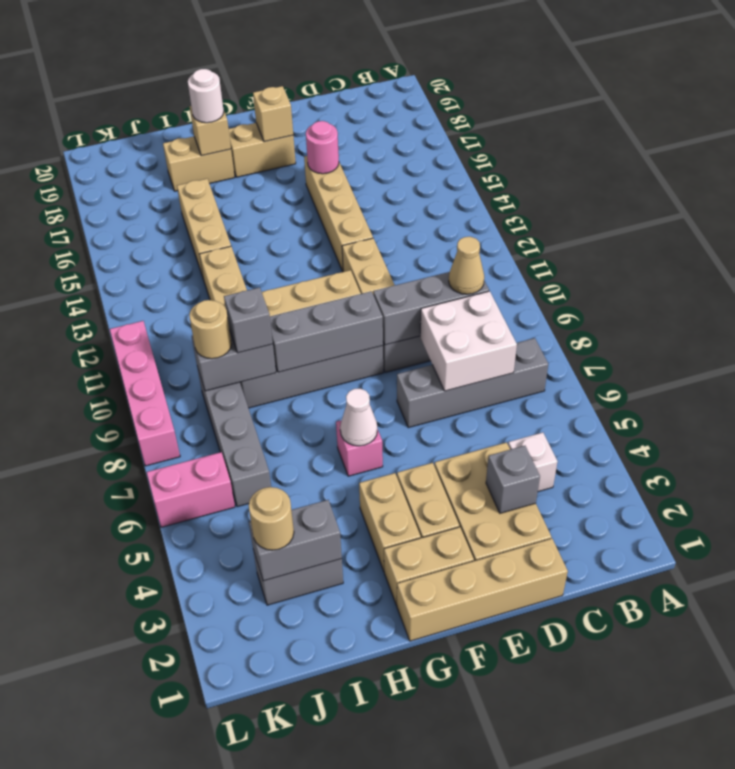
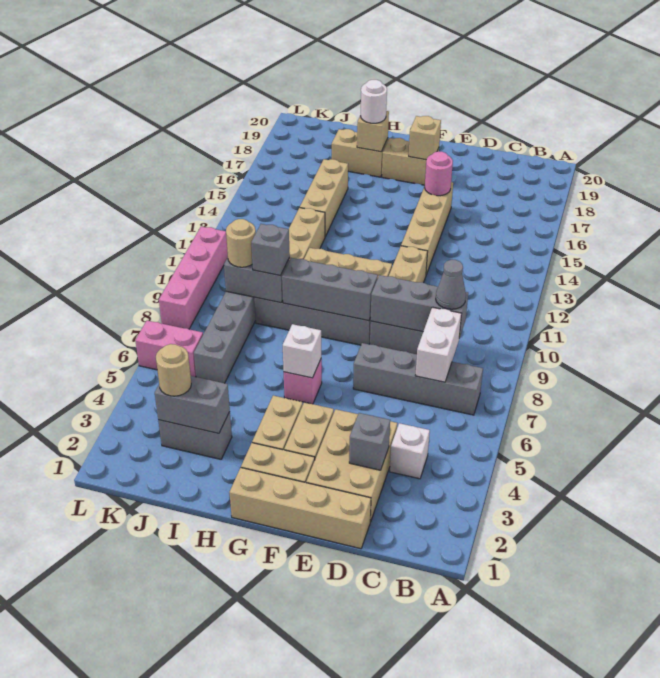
white brick C7:D8 level 2 -> white brick C7:C8 level 2
tan cone C9 level 3 -> grey cone C9 level 3
white cone G6 level 2 -> white brick G6 level 2

